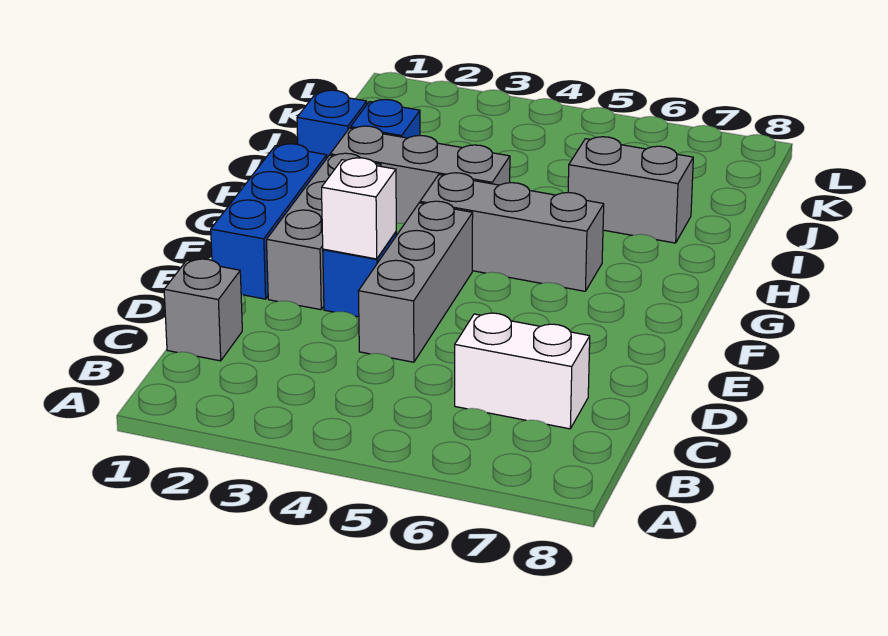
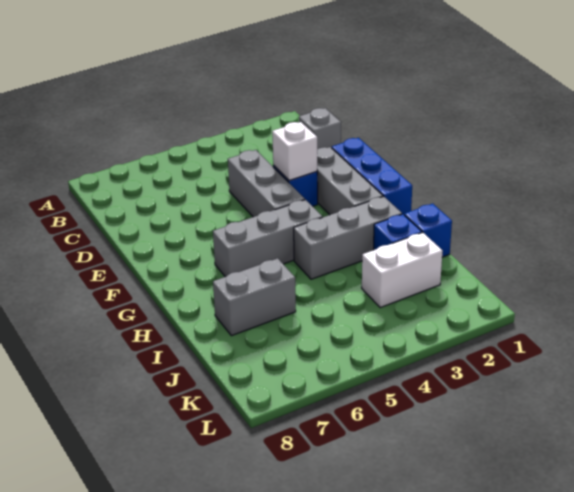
white brick C6:C7 level 1 -> white brick J2:J3 level 1

